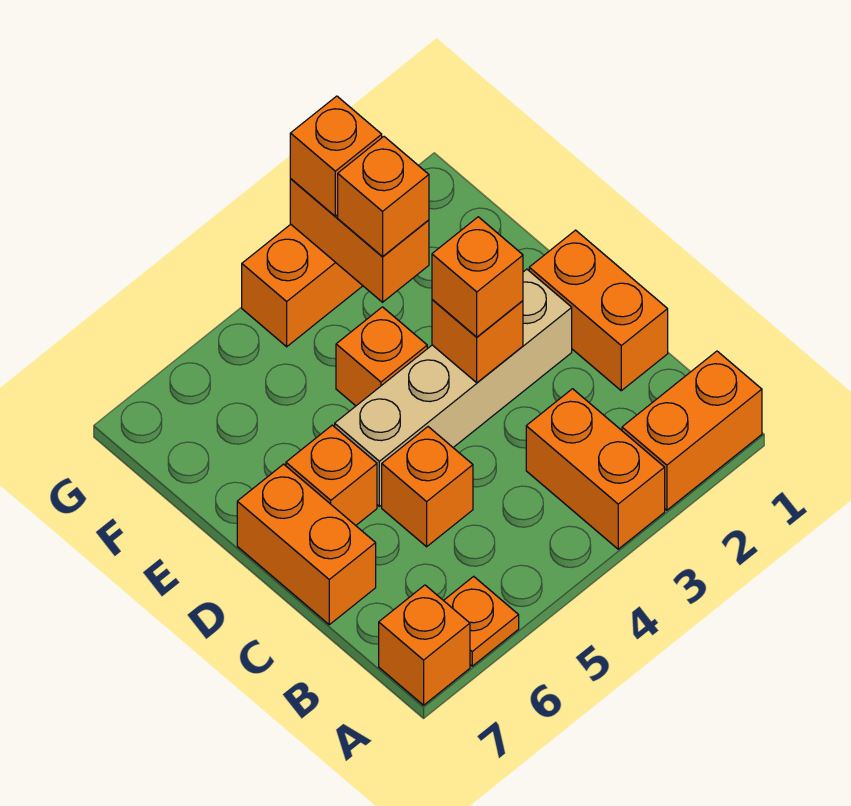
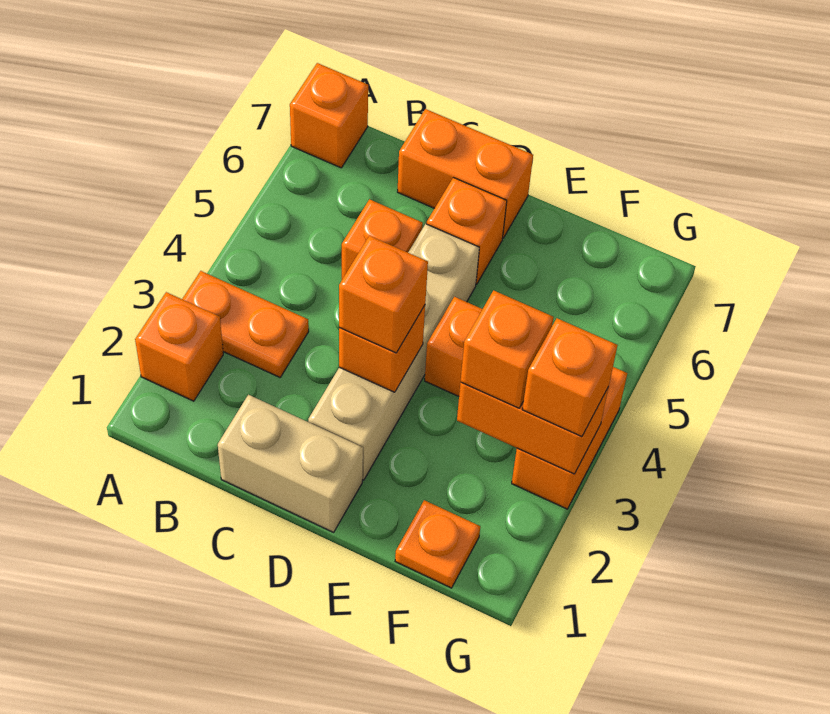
orange brick A1:A2 level 1 -> orange brick A2 level 1
orange brick A3:B3 level 1 -> orange plate A3:B3 level 1
orange plate A6 level 1 -> orange plate F1 level 1
orange brick C1:D1 level 1 -> tan brick C1:D1 level 1

